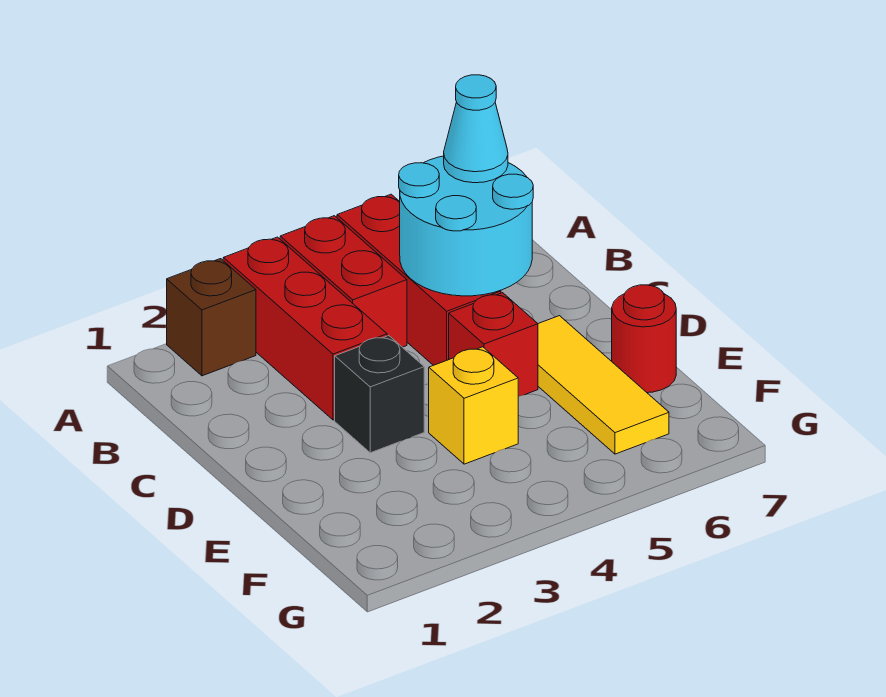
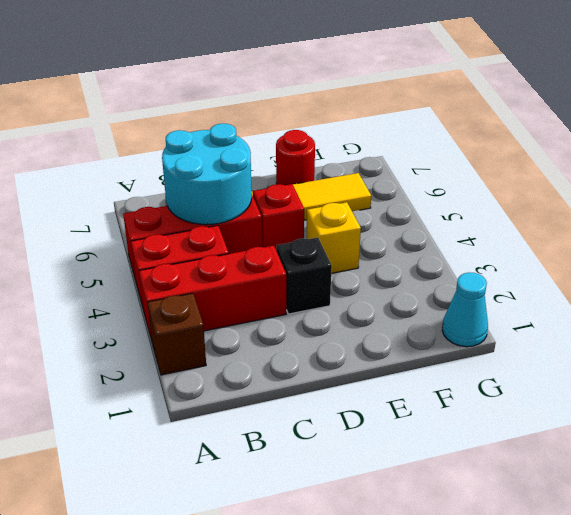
cyan cone B6 level 3 -> cyan cone G1 level 1

